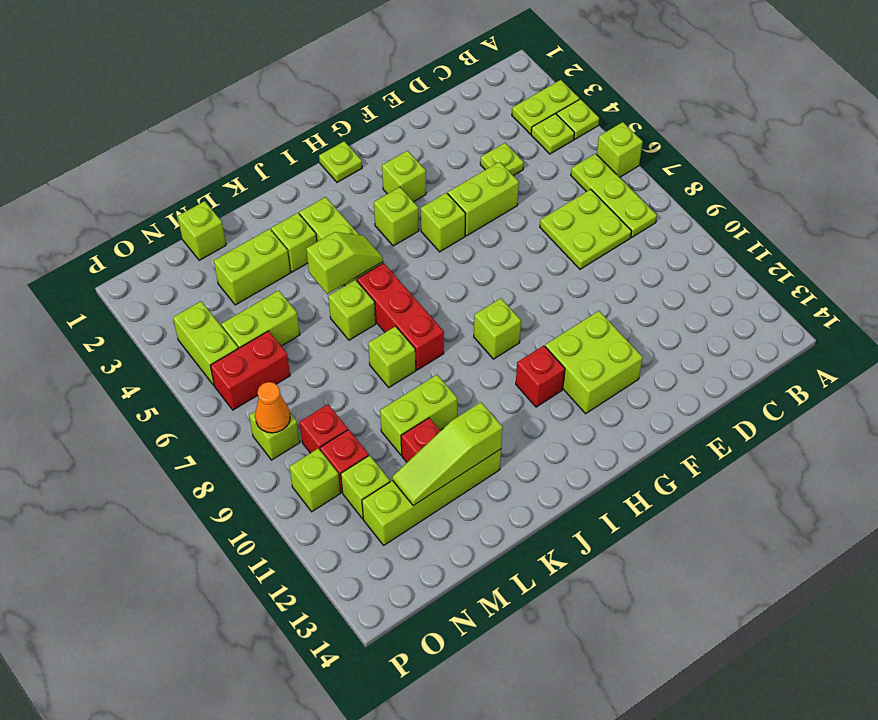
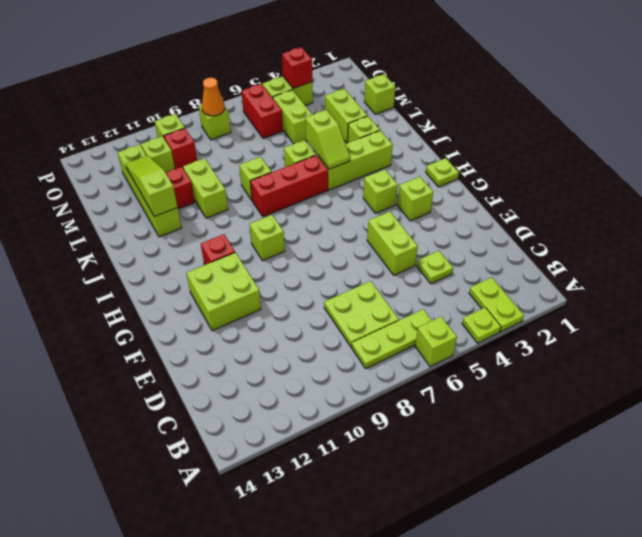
lime plate B4 level 1 -> none
lime brick G5 level 1 -> none
red brick N9 level 1 -> red brick O4 level 2

